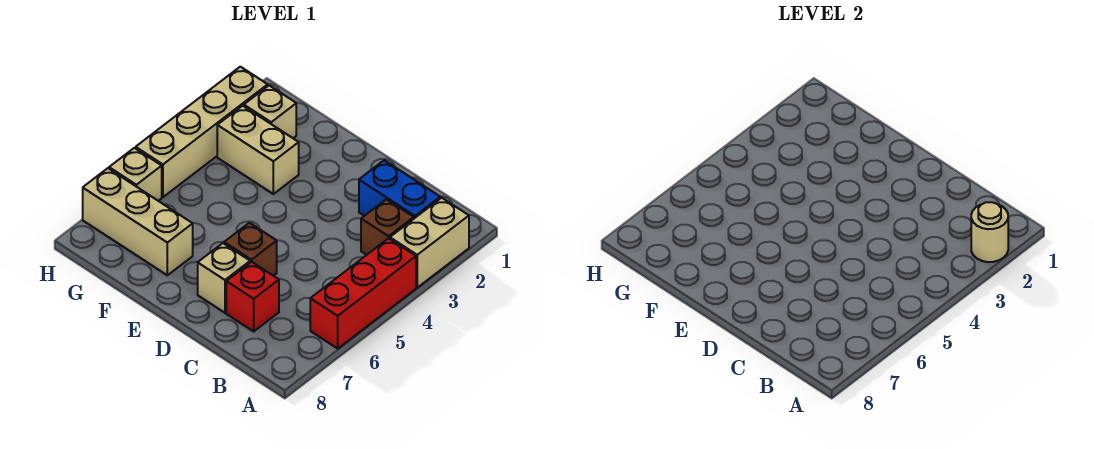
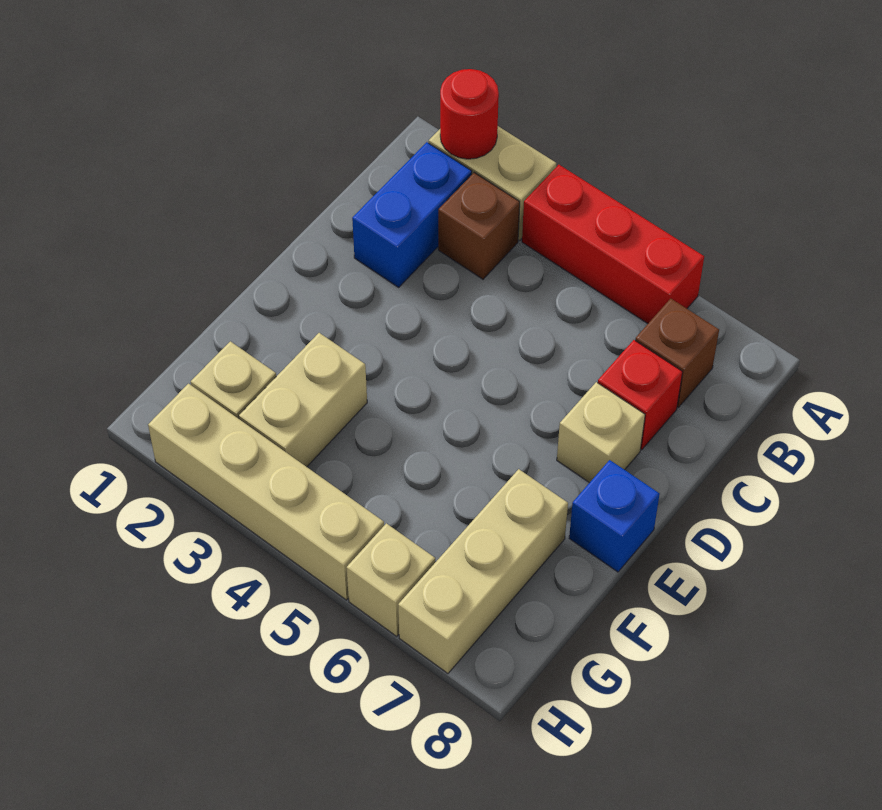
tan round brick A2 level 2 -> red round brick A2 level 2
brown brick D6 level 1 -> brown brick B7 level 1
none -> blue brick E8 level 1

